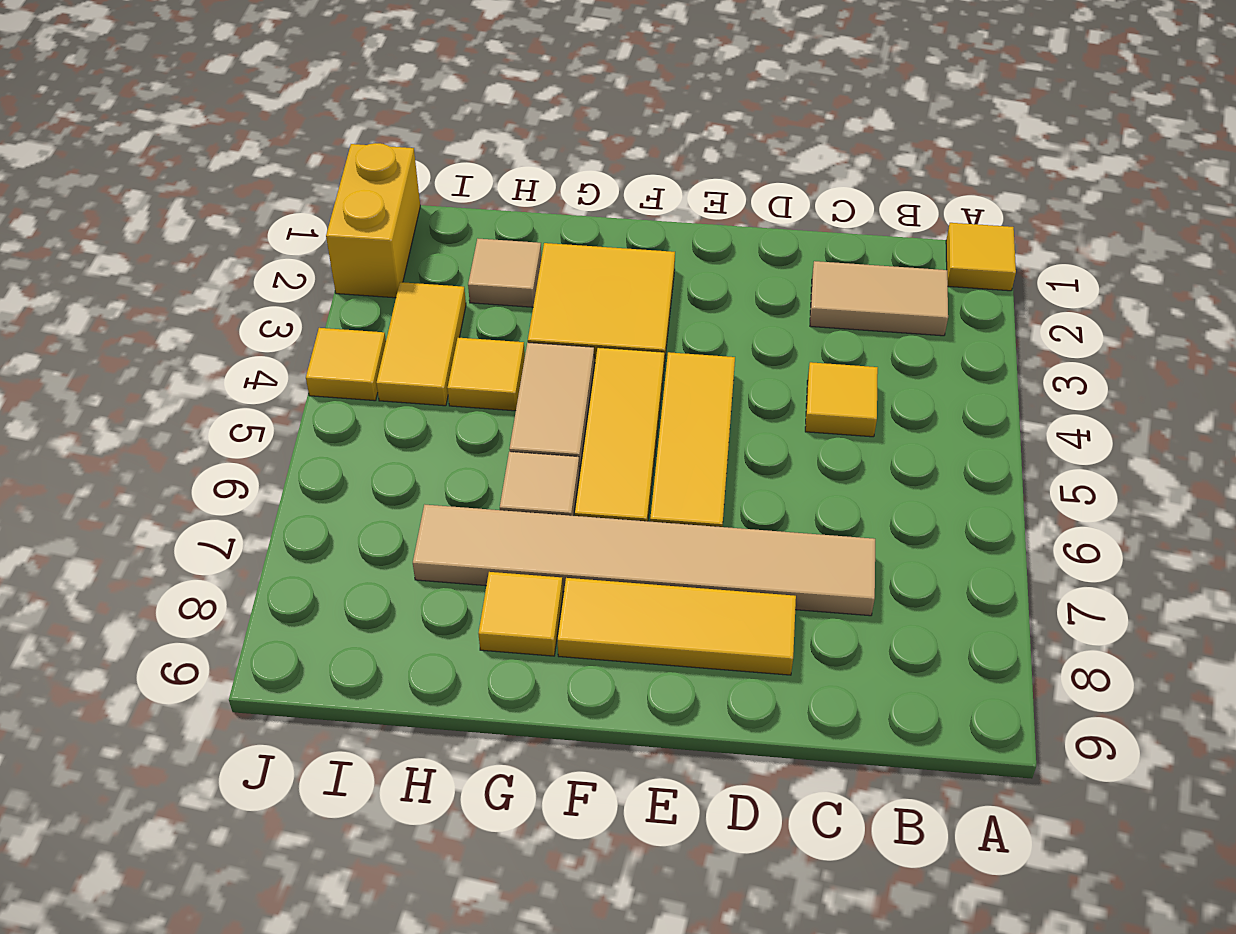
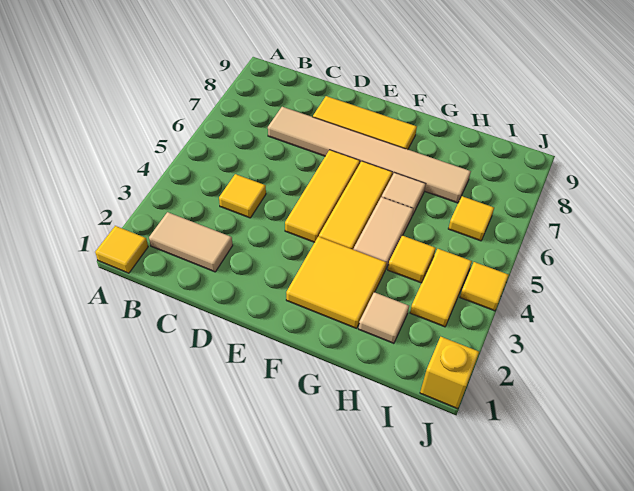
yellow tile G8 level 1 -> yellow tile I6 level 1
yellow brick J1:J2 level 1 -> yellow brick J1 level 1

